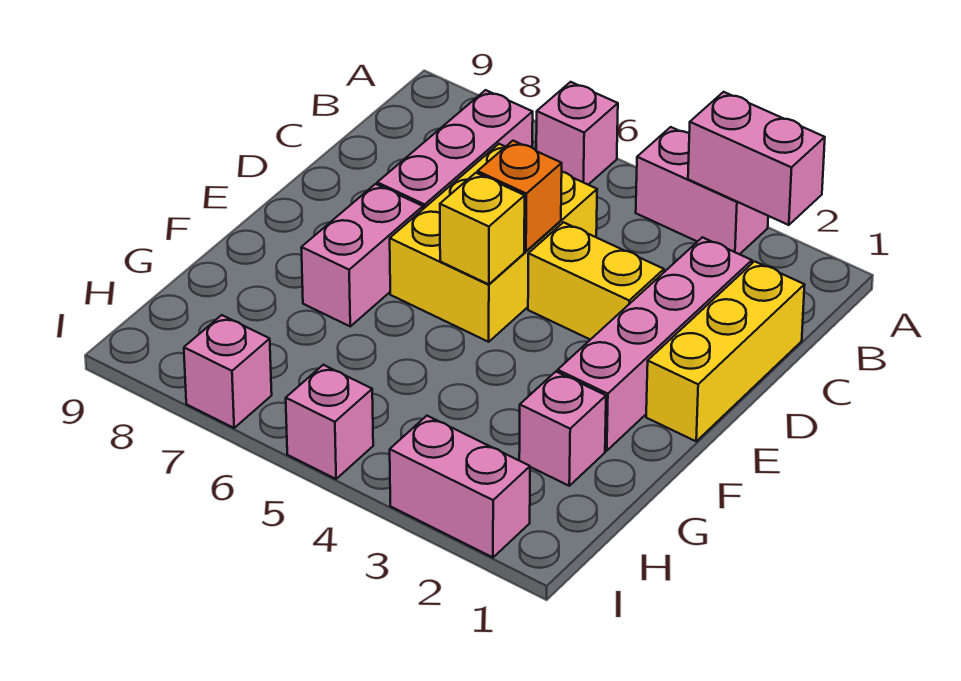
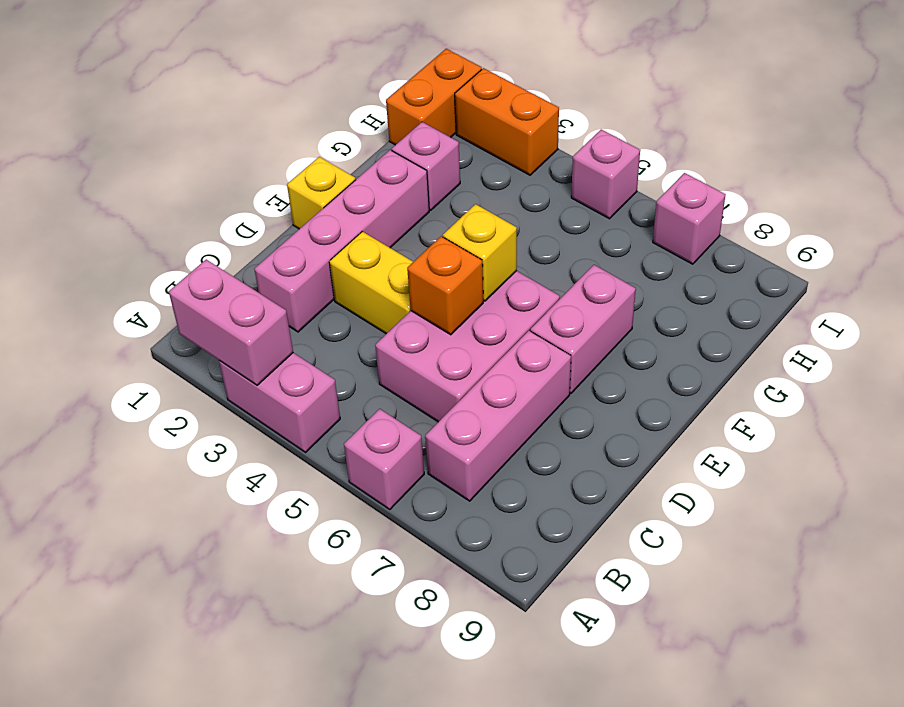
yellow brick C1:E1 level 1 -> yellow brick E1 level 1
yellow brick C5:E6 level 1 -> pink brick C5:E6 level 1
none -> orange brick H1:I1 level 1
pink brick I2:I3 level 1 -> orange brick I2:I3 level 1

